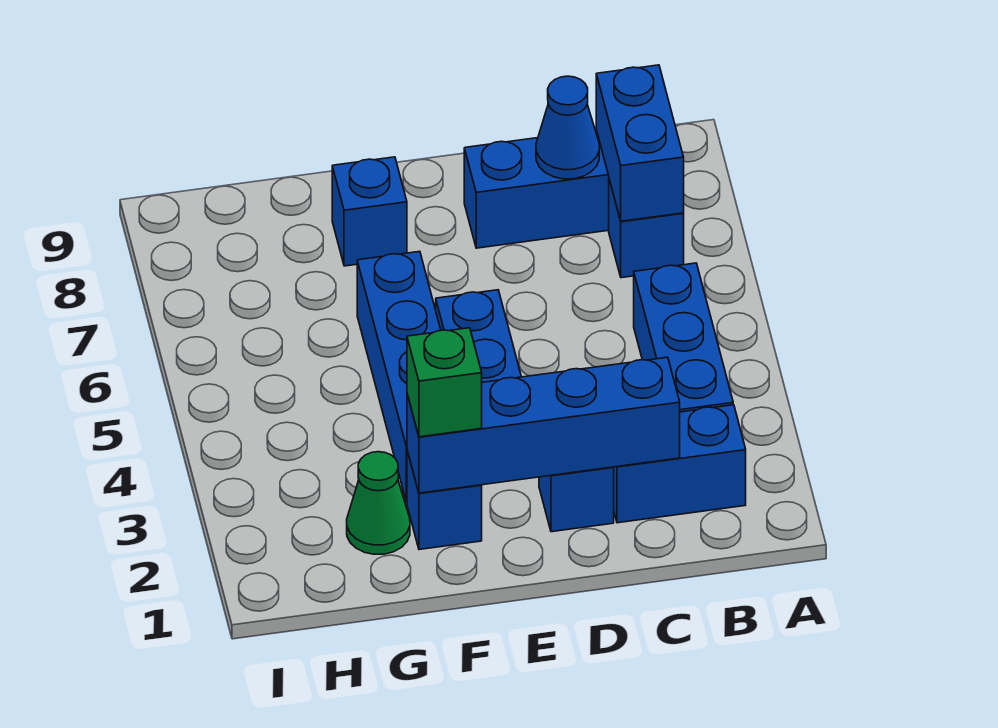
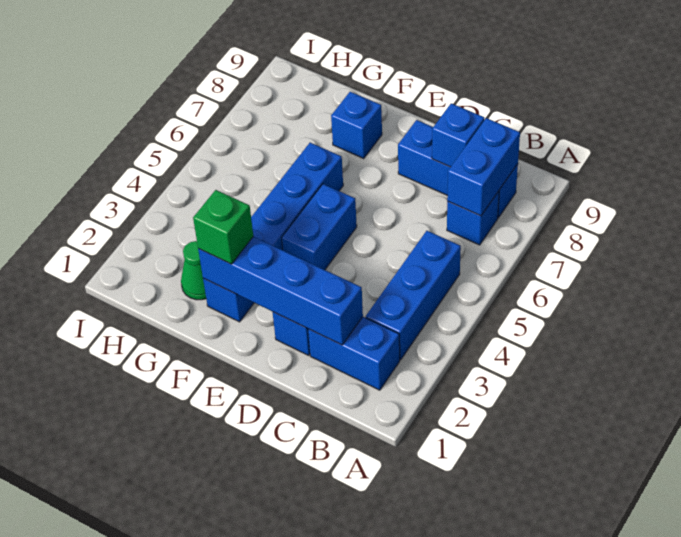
blue cone C8 level 2 -> blue brick C8 level 2

